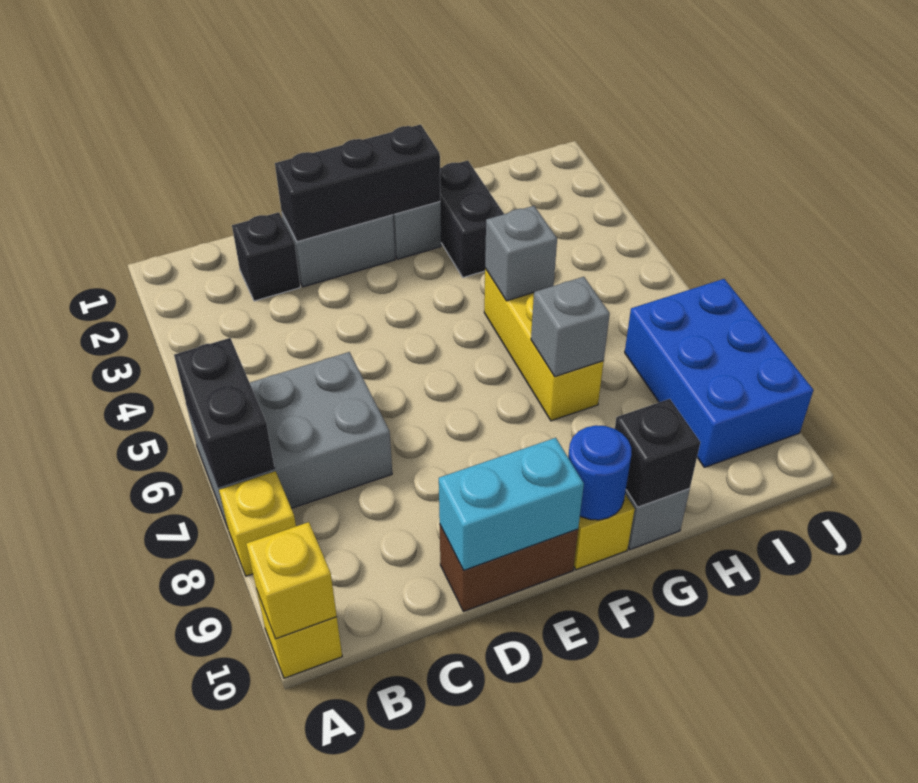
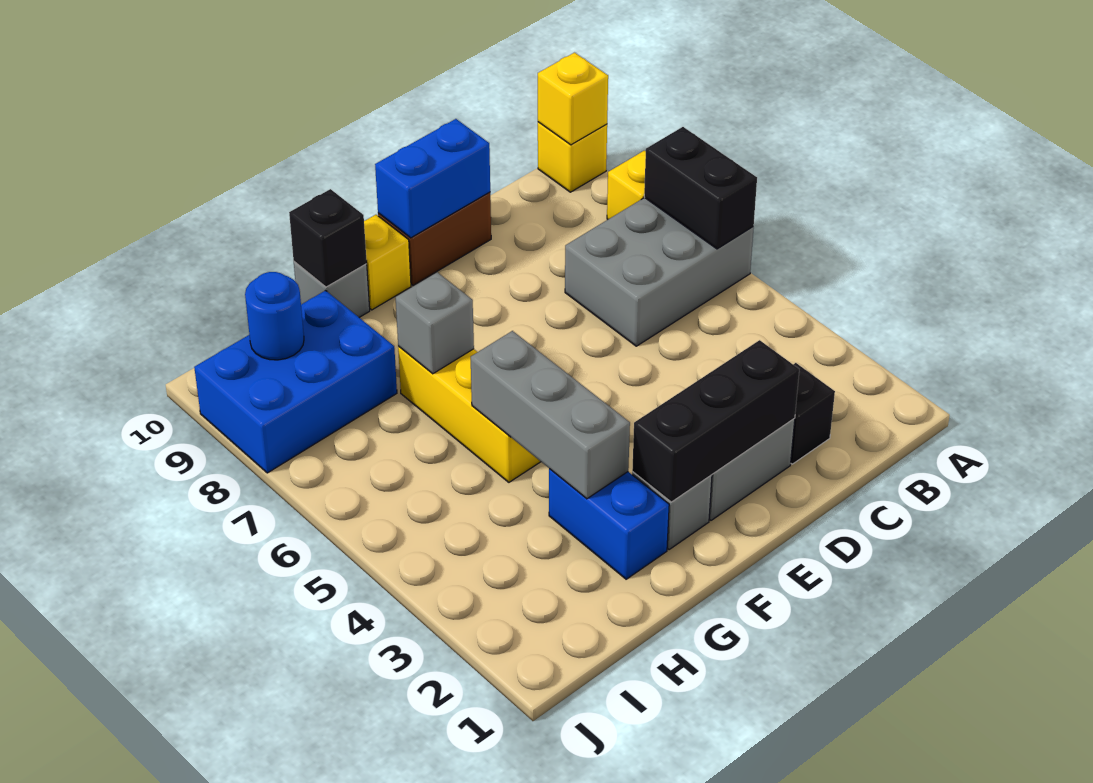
cyan brick D10:E10 level 2 -> blue brick D10:E10 level 2
blue round brick F10 level 2 -> blue round brick I9 level 2
black brick G2:G3 level 1 -> blue brick G2:G3 level 1
grey brick G5 level 2 -> grey brick G3:G5 level 2
blue brick I7:J9 level 1 -> blue brick H8:J9 level 1

